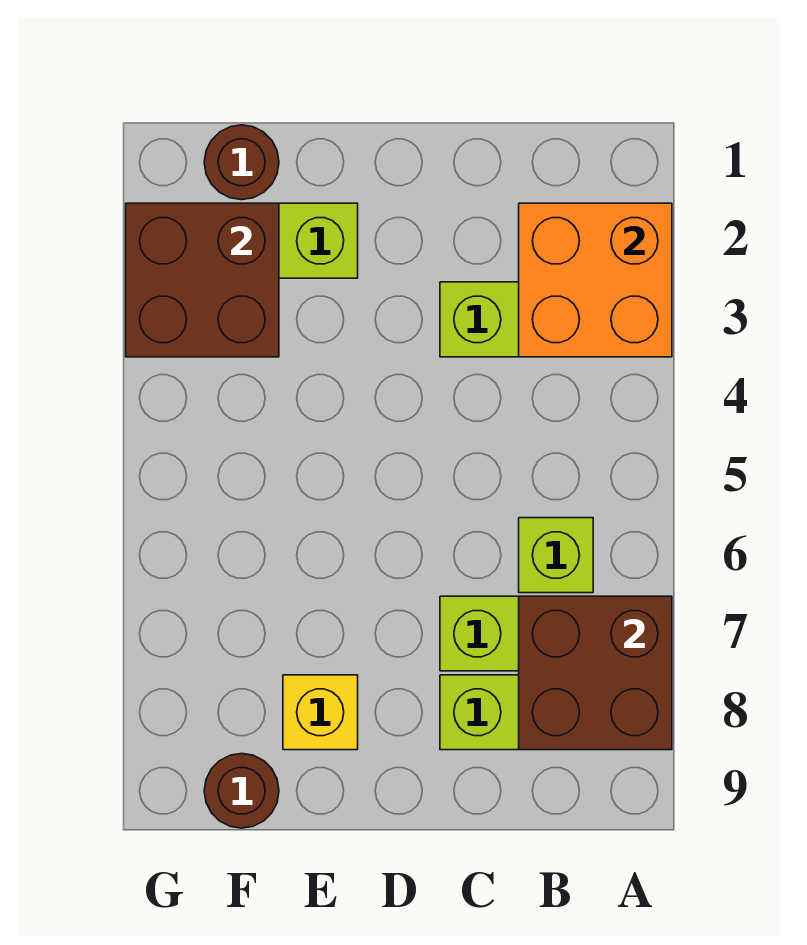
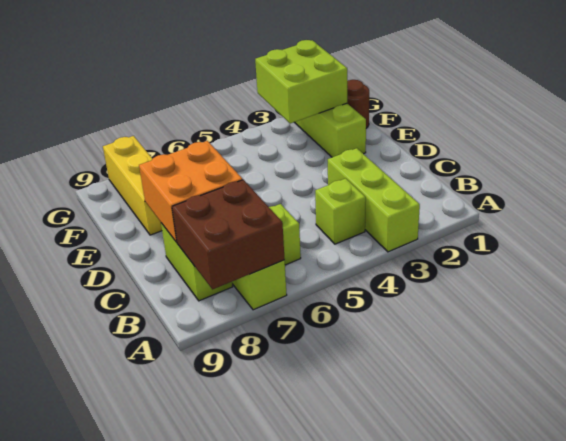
orange brick A2:B3 level 2 -> orange brick C7:D8 level 2
none -> lime brick B4 level 1
yellow brick E8 level 1 -> yellow brick E8:G8 level 1
brown brick F2:G3 level 2 -> lime brick F2:G3 level 2
brown round brick F9 level 1 -> none

